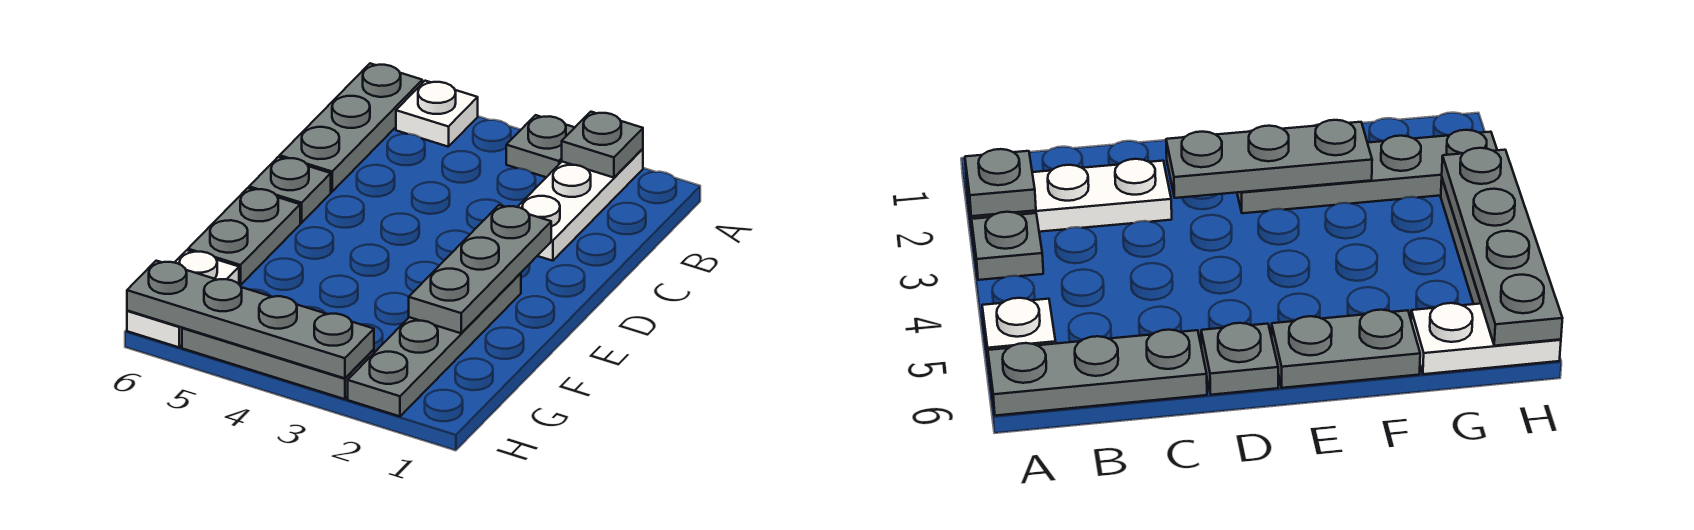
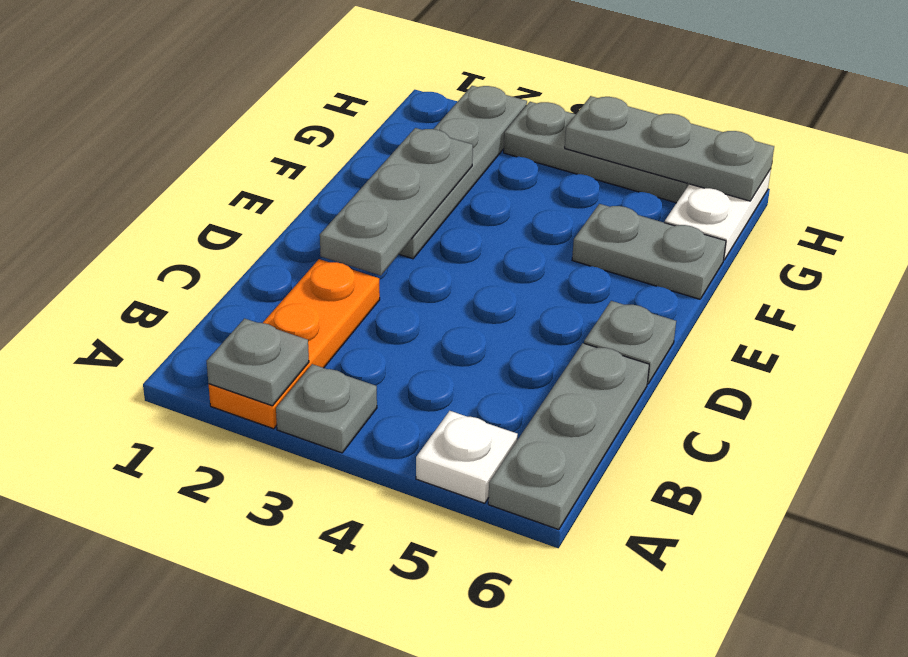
white plate A2:C2 level 1 -> orange plate A2:C2 level 1
grey plate E6:F6 level 1 -> grey plate F5:F6 level 1
grey plate H3:H6 level 2 -> grey plate H4:H6 level 2

